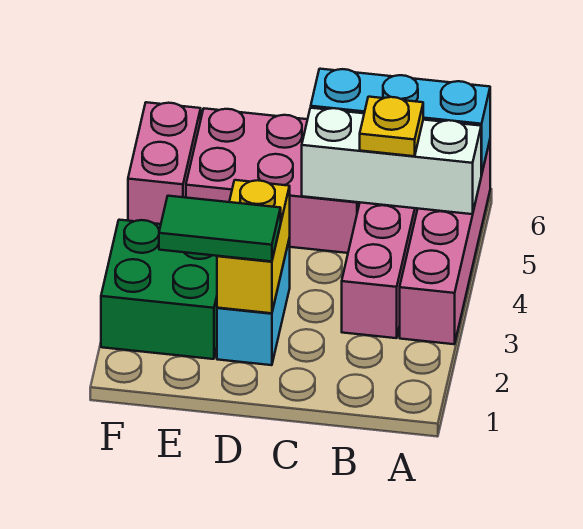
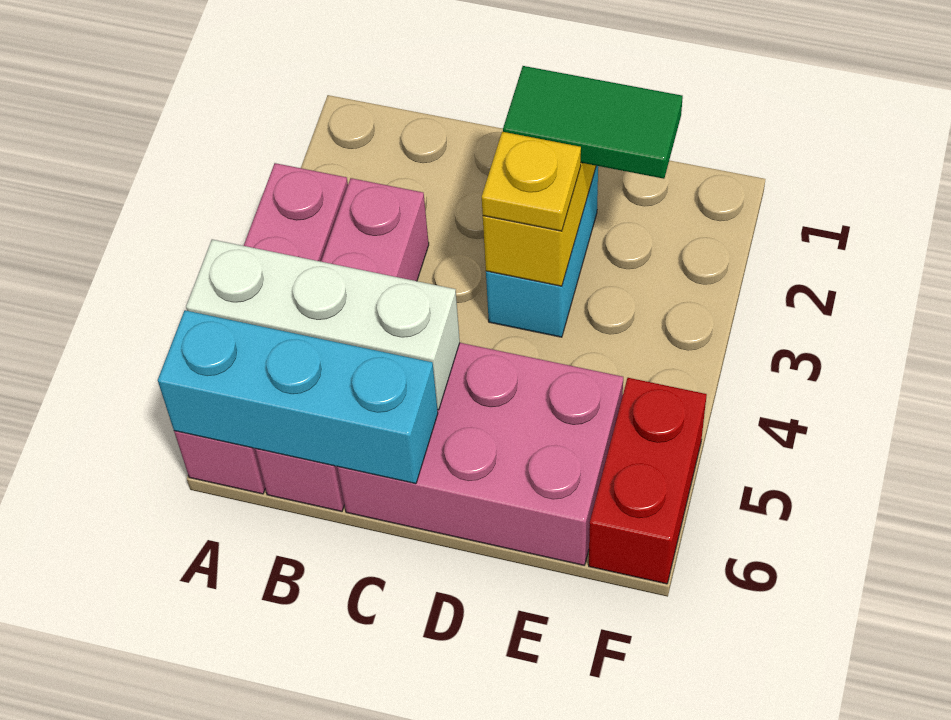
yellow plate B5 level 3 -> yellow plate D3 level 3
green brick E2:F3 level 1 -> none
pink brick F5:F6 level 1 -> red brick F5:F6 level 1

